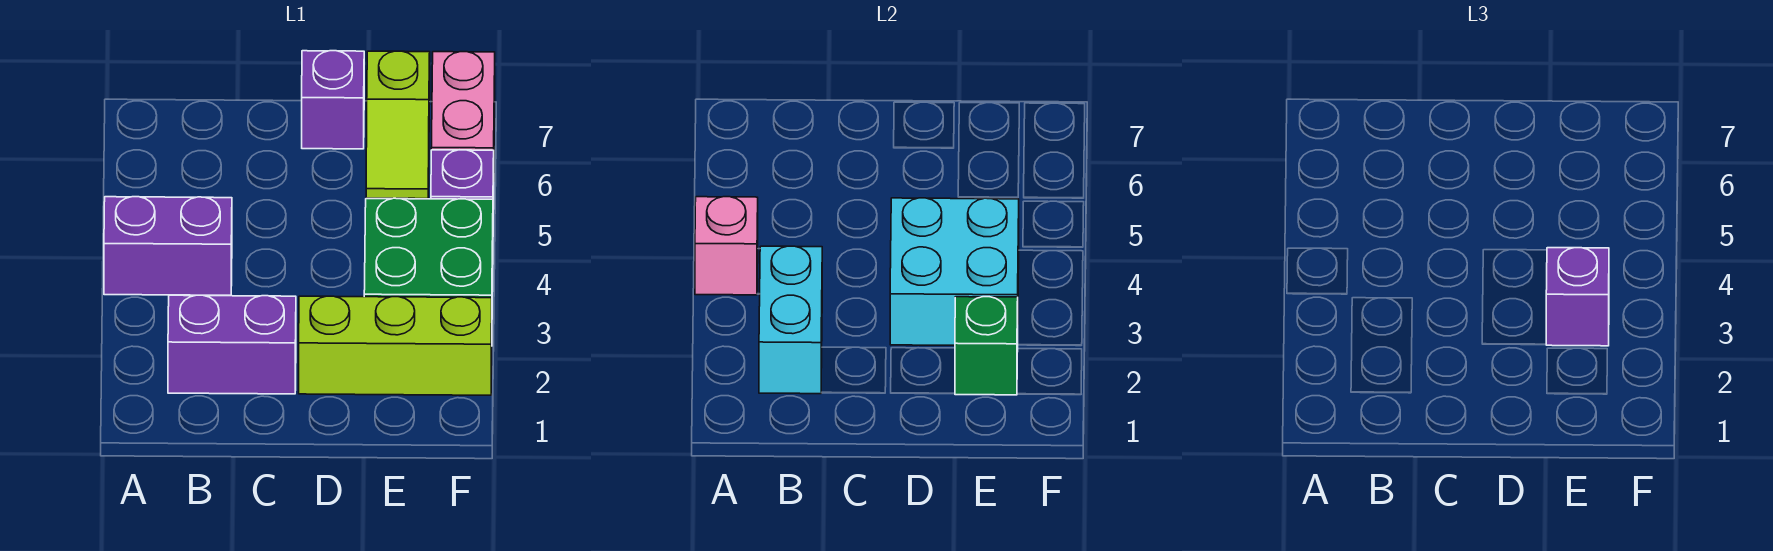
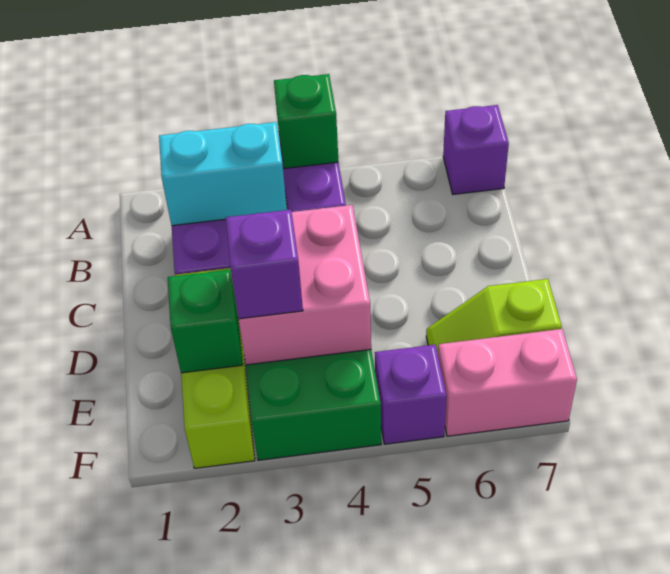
pink brick A4 level 2 -> green brick A4 level 2
cyan brick D3:E4 level 2 -> pink brick D3:E4 level 2
purple brick D7 level 1 -> purple brick A7 level 1

